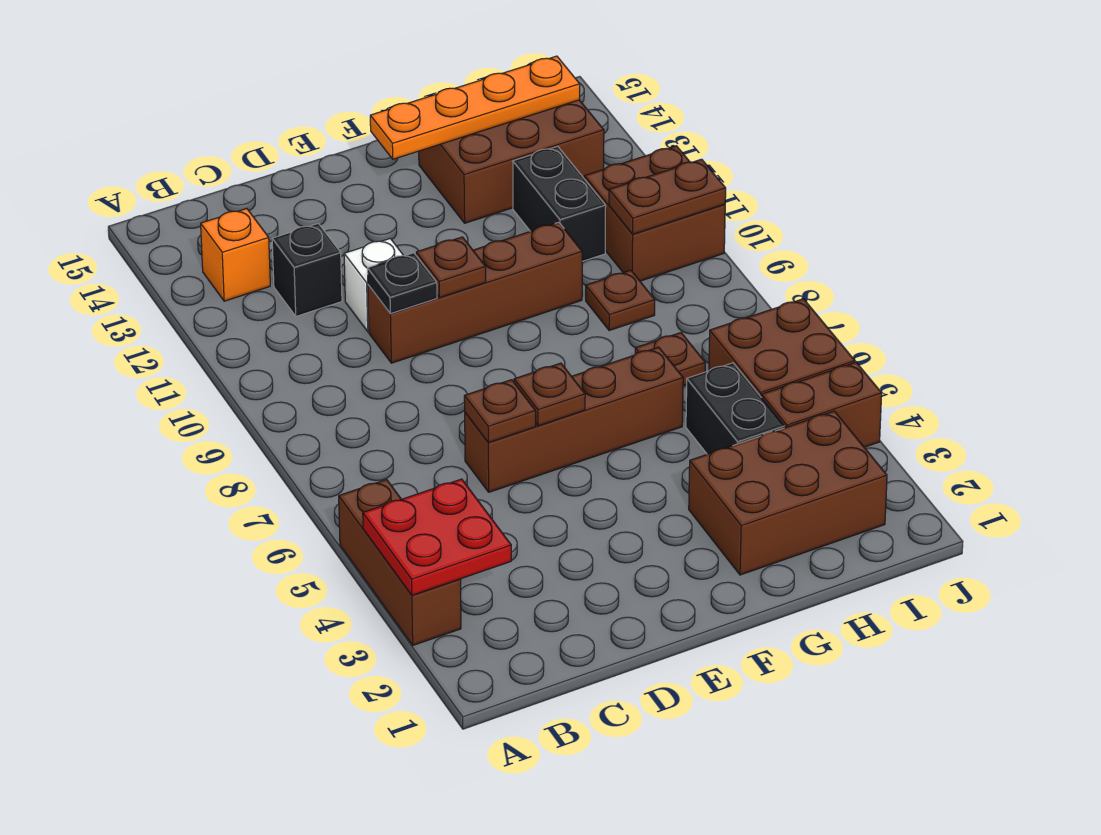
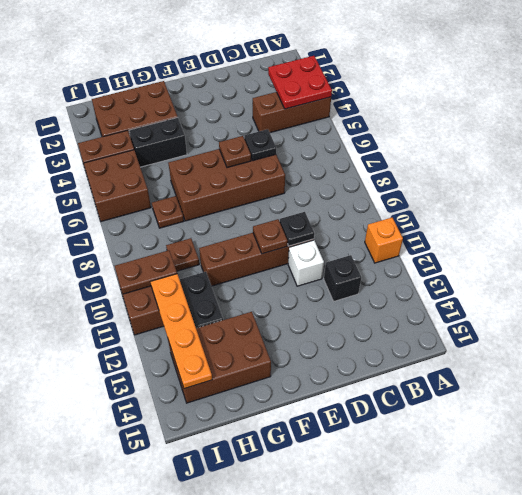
brown brick A3:A5 level 1 -> brown brick A4:C4 level 1
orange brick B13 level 1 -> orange brick A11 level 1
brown brick D6:G6 level 1 -> brown brick D6:G7 level 1
brown plate D6 level 2 -> black plate D6 level 2
orange plate F14:I14 level 2 -> orange plate I11:I14 level 2
black brick H4:H5 level 1 -> black brick G4:H4 level 1

